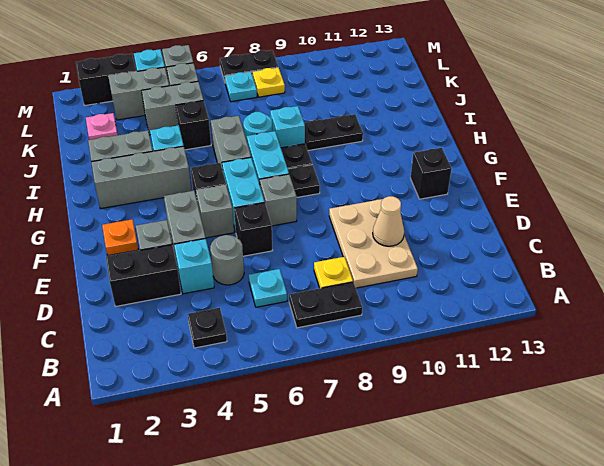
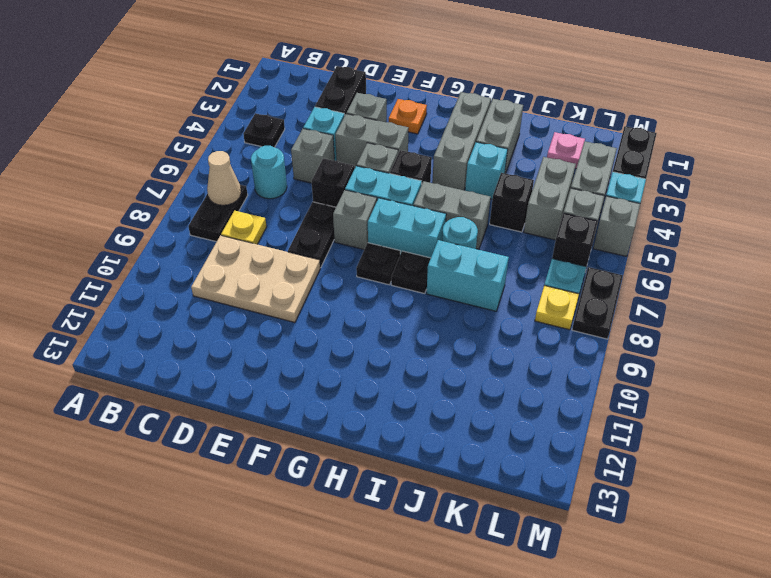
cyan plate C6 level 1 -> cyan round brick C6 level 1
grey round brick D5 level 1 -> grey brick D5 level 1
tan cone D10 level 2 -> tan cone B7 level 2
black brick F12 level 1 -> black brick L6 level 1
cyan brick I8 level 1 -> cyan brick I8:J8 level 1
black plate I9:I10 level 1 -> black plate E7:E8 level 1

